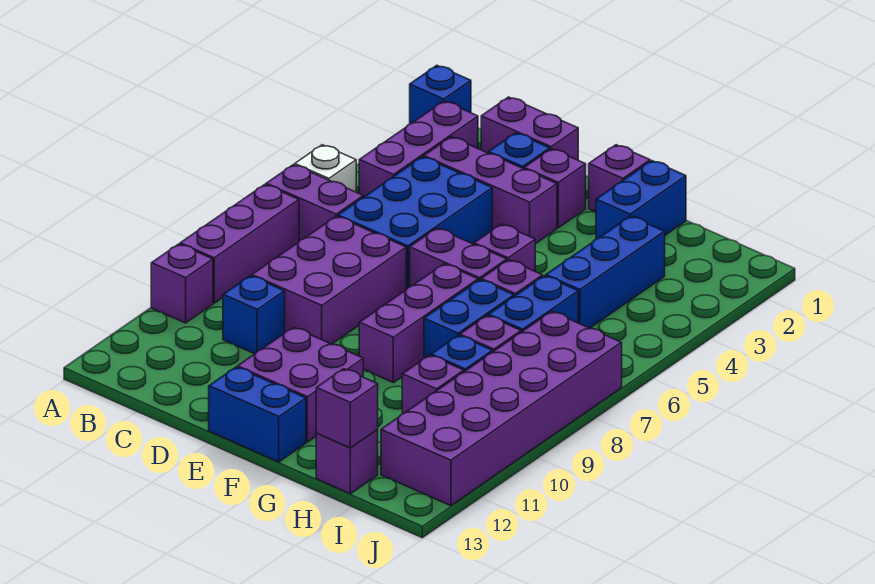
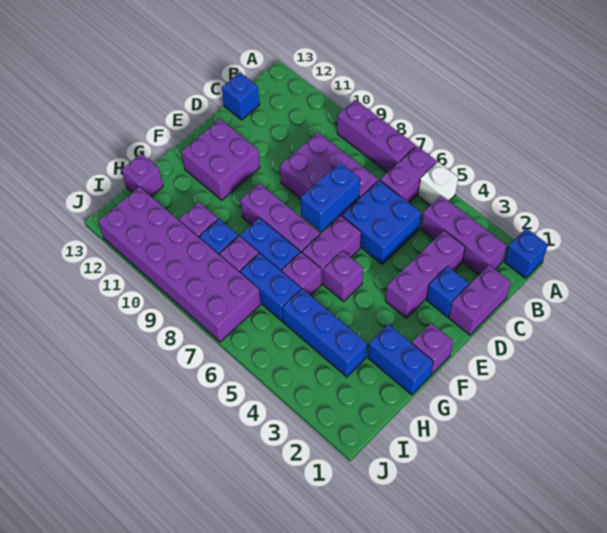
purple brick A10 level 1 -> none
blue brick C4:D6 level 1 -> blue brick C5:D6 level 1
blue brick C10 level 1 -> blue brick C13 level 1
purple brick E2 level 1 -> none
blue brick E13:F13 level 1 -> blue brick D7:E7 level 2
purple brick H13 level 2 -> none

